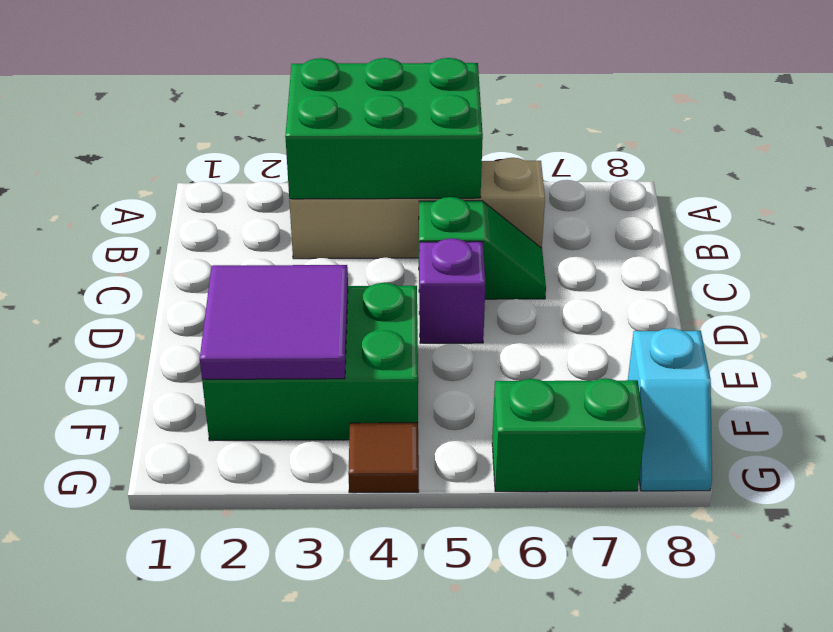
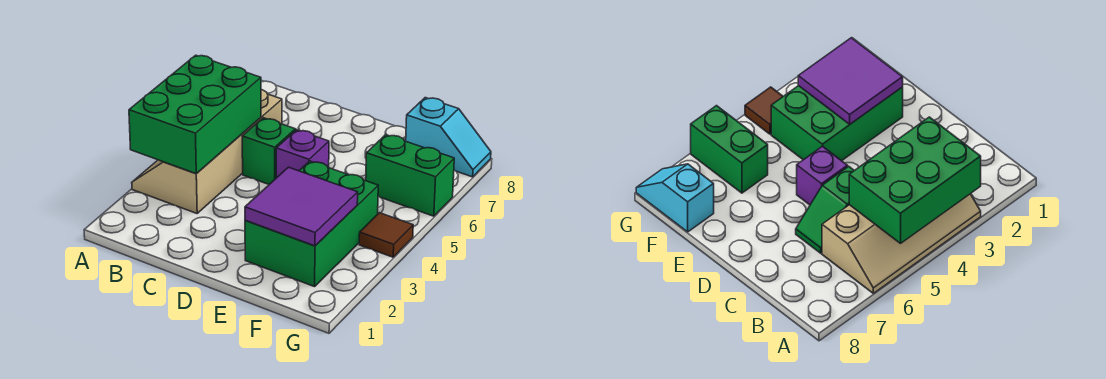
green brick G6:G7 level 1 -> green brick F6:G6 level 1

